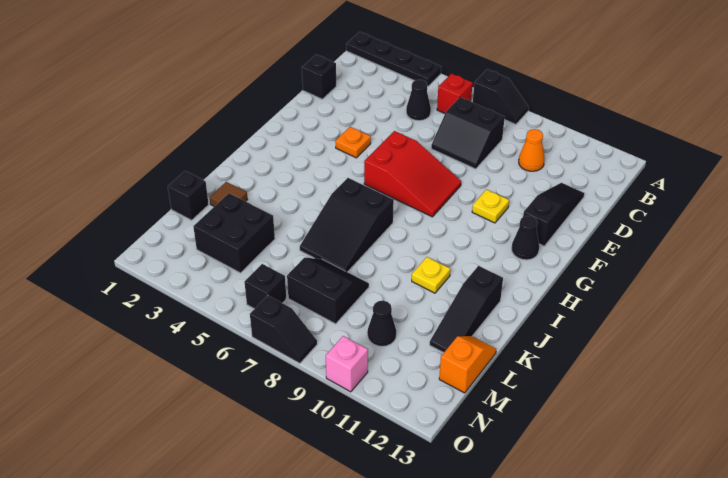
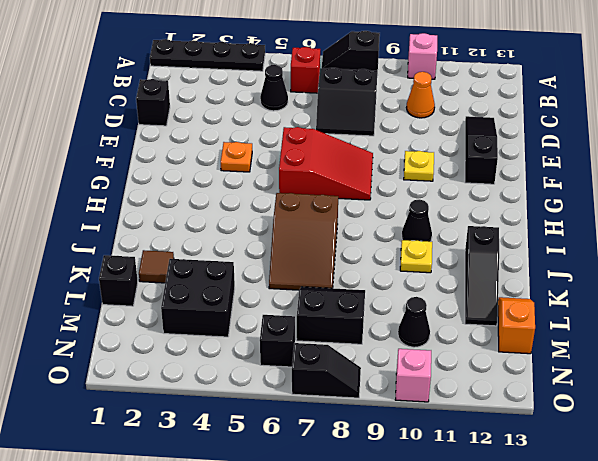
black slope A7:A8 level 1 top 7 -> black slope A7:A8 level 1 top 8
none -> pink brick A10 level 1
black cone G12 level 1 -> black cone I10 level 1
black slope I6:K7 level 1 top I -> brown slope I6:K7 level 1 top I

